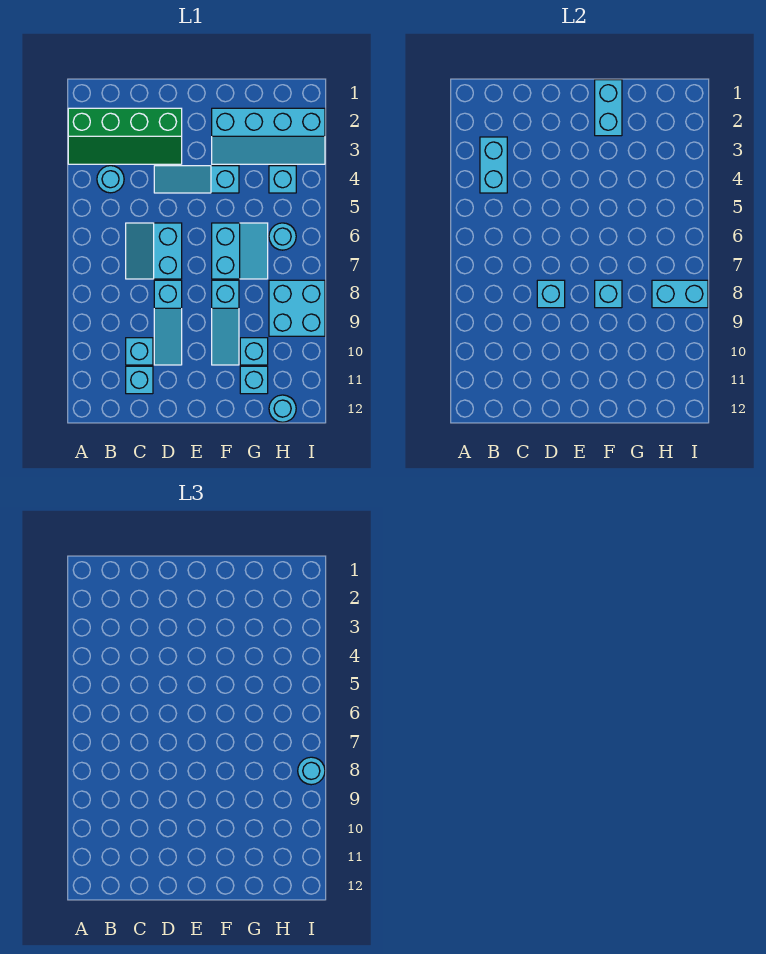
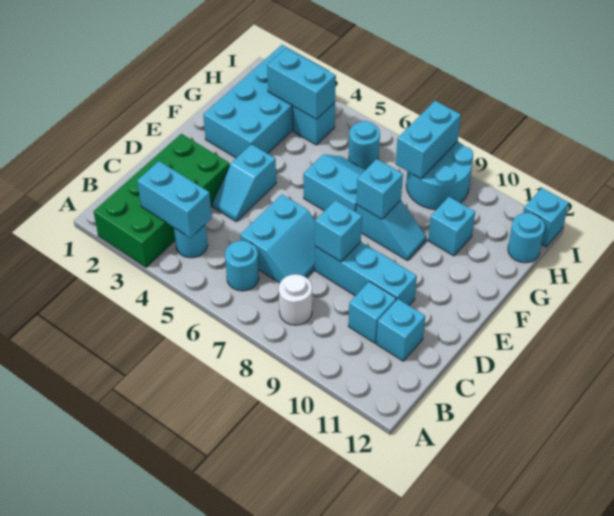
green slope A2:D3 level 1 top 2 -> green brick A2:D3 level 1
none -> white round brick B8 level 1
cyan slope C6:D7 level 1 top D -> cyan slope C6:D7 level 1 top 6
cyan slope D4:F4 level 1 top F -> cyan slope D4:E4 level 1 top E
cyan slope D8:D10 level 1 top 8 -> cyan brick D8:D10 level 1
cyan brick F1:F2 level 2 -> cyan brick H3:H4 level 2
cyan slope F2:I3 level 1 top 2 -> cyan brick F2:I3 level 1
cyan slope F8:F10 level 1 top 8 -> cyan slope F8:F9 level 1 top 8
cyan brick G11 level 1 -> cyan brick I12 level 1
cyan brick H8:I9 level 1 -> cyan round brick H8:I9 level 1
cyan round brick I8 level 3 -> cyan round brick B6 level 1

